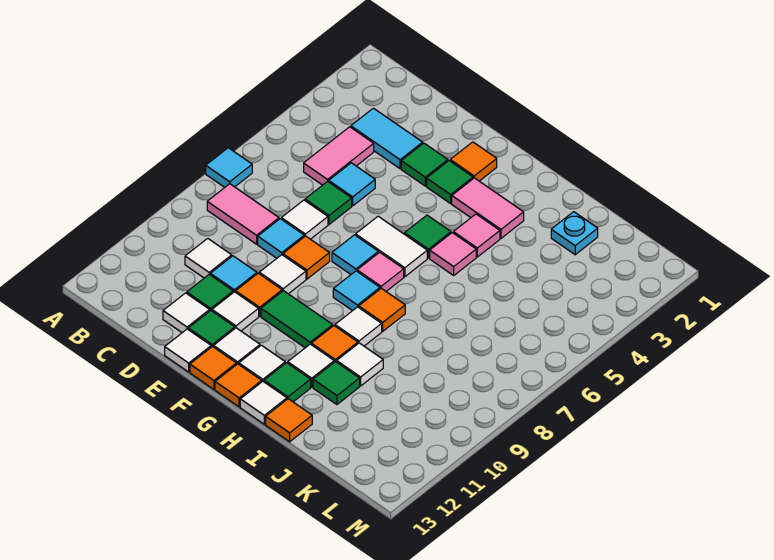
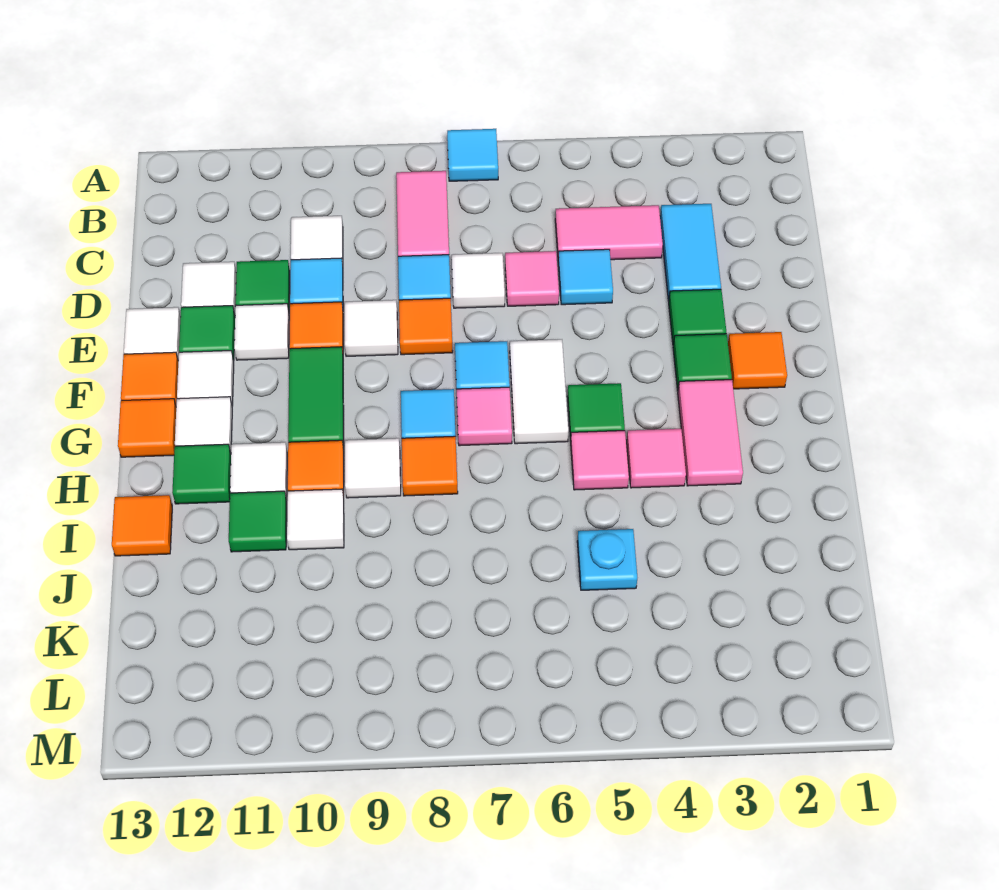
green tile D6 level 1 -> pink tile D6 level 1
white tile H13 level 1 -> none
cyan plate J2 level 1 -> cyan plate J5 level 1

